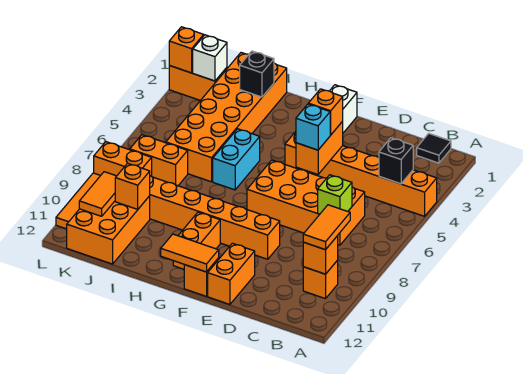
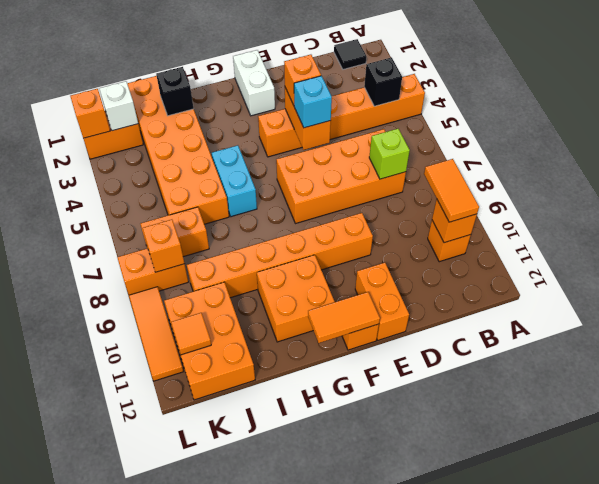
orange brick G10:G11 level 1 -> orange brick G10:H11 level 1
orange brick J10 level 2 -> orange brick K8 level 2
orange tile K10:K11 level 2 -> orange tile K11 level 2

